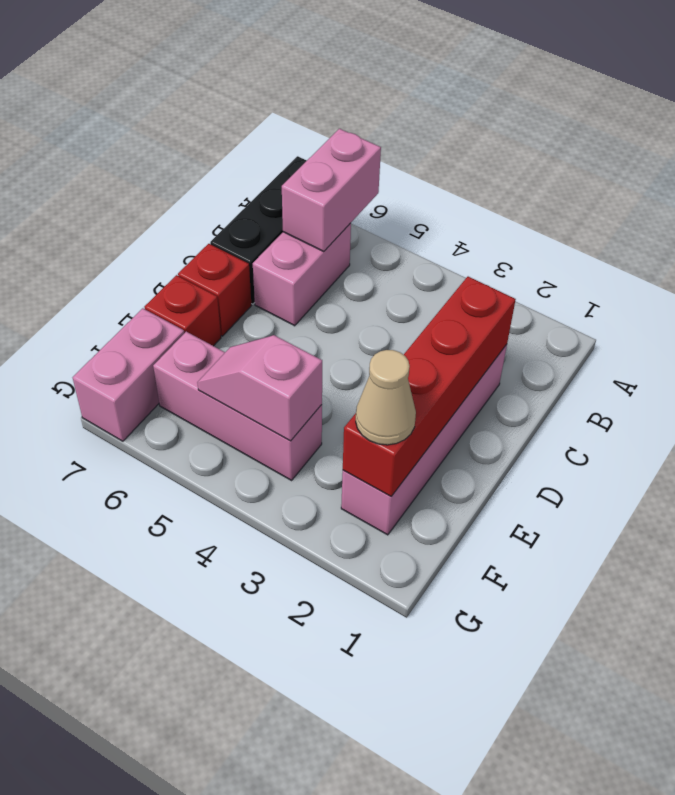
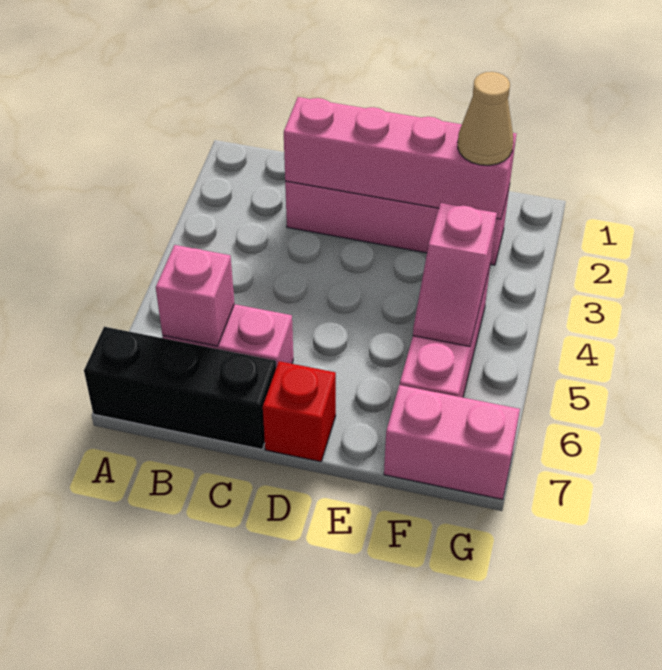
pink brick A6:B6 level 2 -> pink brick B6 level 2
red brick C2:F2 level 2 -> pink brick C2:F2 level 2
red brick E7 level 1 -> none

